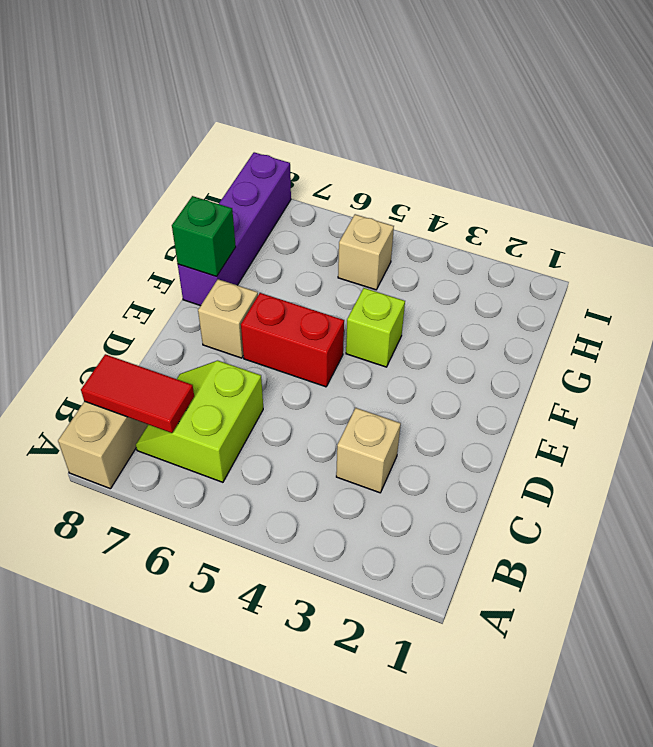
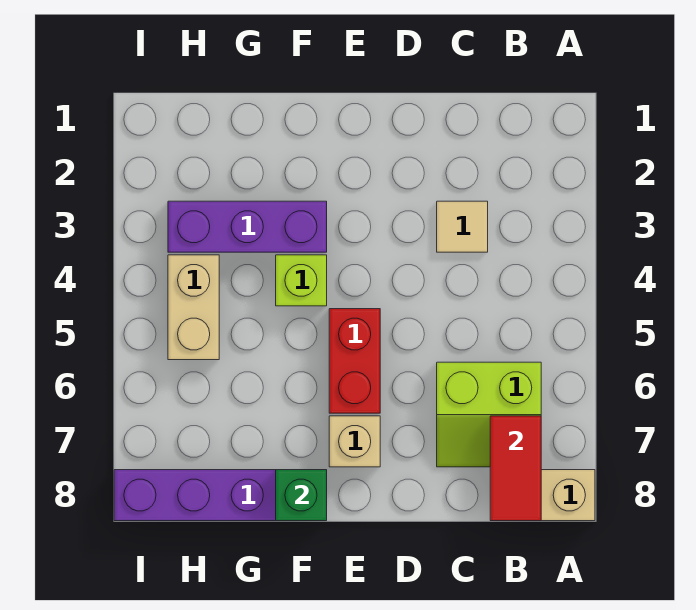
tan brick C3 level 1 -> tan tile C3 level 1
none -> purple brick F3:H3 level 1
tan brick H5 level 1 -> tan brick H4:H5 level 1

